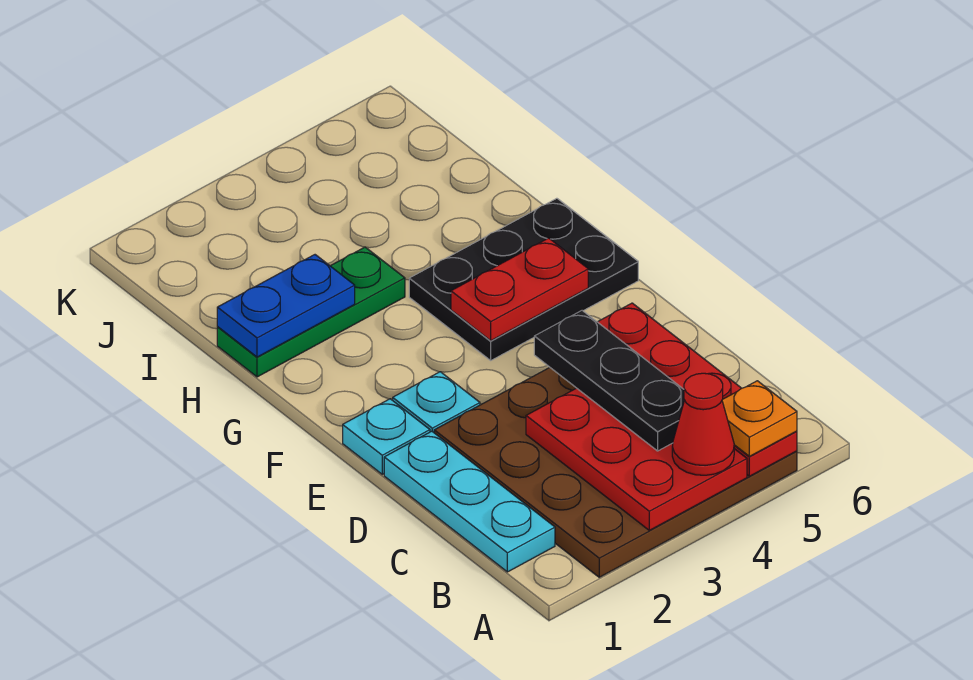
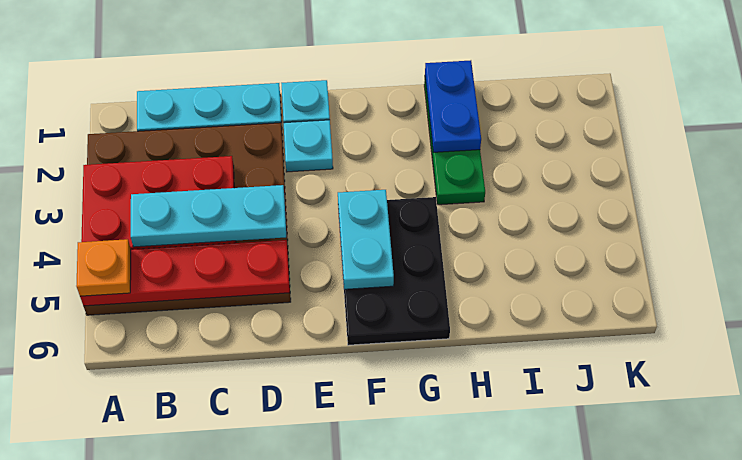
red cone A4 level 3 -> none
black plate B4:D4 level 3 -> cyan plate B4:D4 level 3
red plate F4:F5 level 2 -> cyan plate F4:F5 level 2

